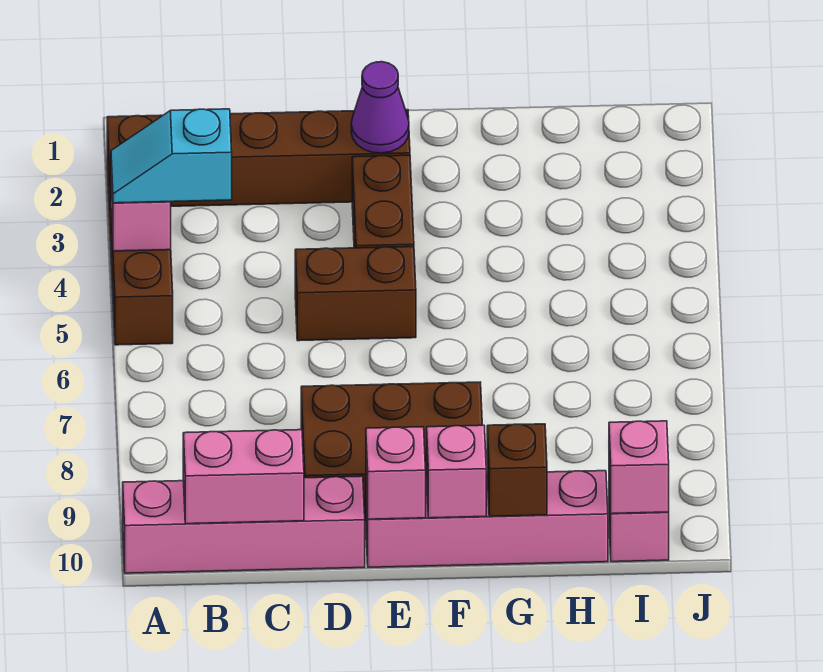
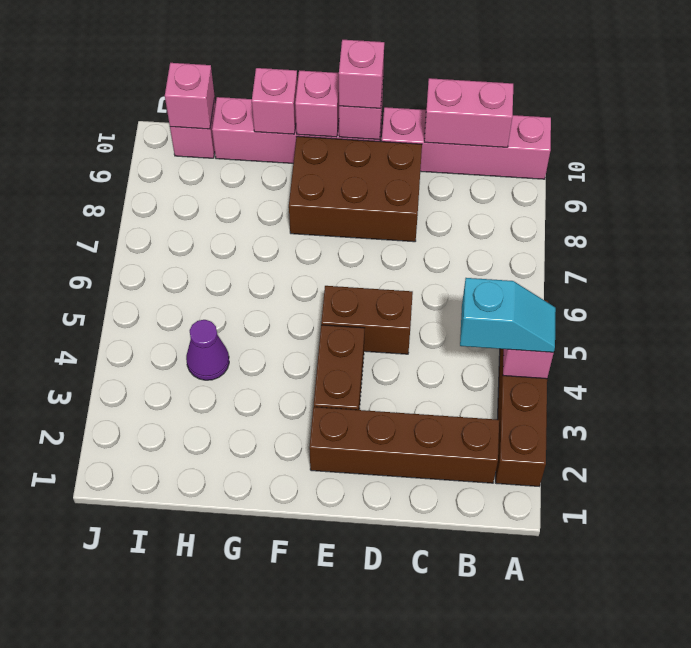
purple cone E2 level 2 -> purple cone H4 level 1
none -> pink brick E10 level 3
brown brick G10 level 2 -> pink brick G10 level 2

